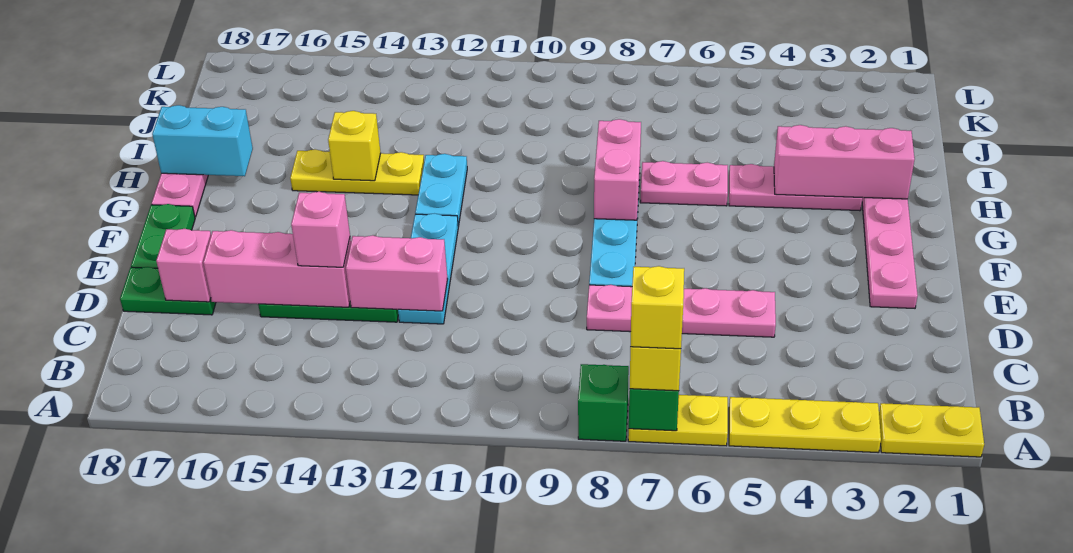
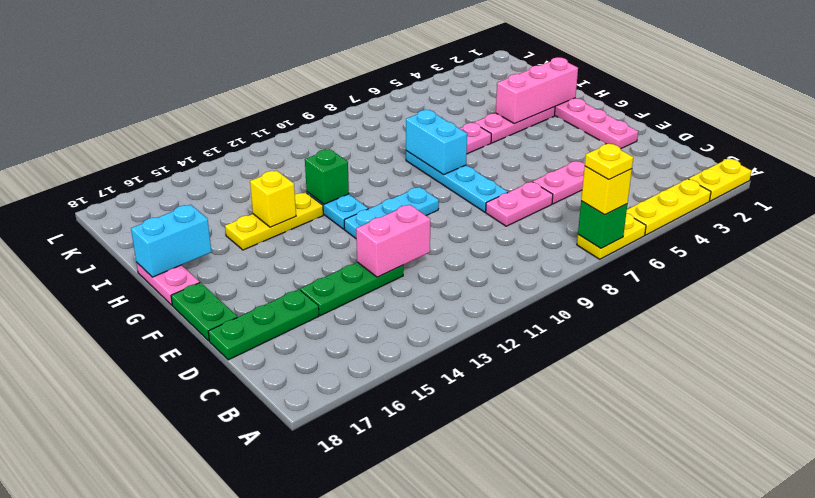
yellow brick A7 level 4 -> yellow plate A7 level 4
green brick A8 level 1 -> green brick H12 level 2
cyan plate D12:F12 level 1 -> cyan plate F10:F12 level 1
pink brick D14:D16 level 2 -> none
pink brick D14 level 3 -> none
green plate D17:D18 level 1 -> green plate D16:D18 level 1
pink brick D17 level 2 -> none
pink brick G8:H8 level 2 -> cyan brick G8:H8 level 2

